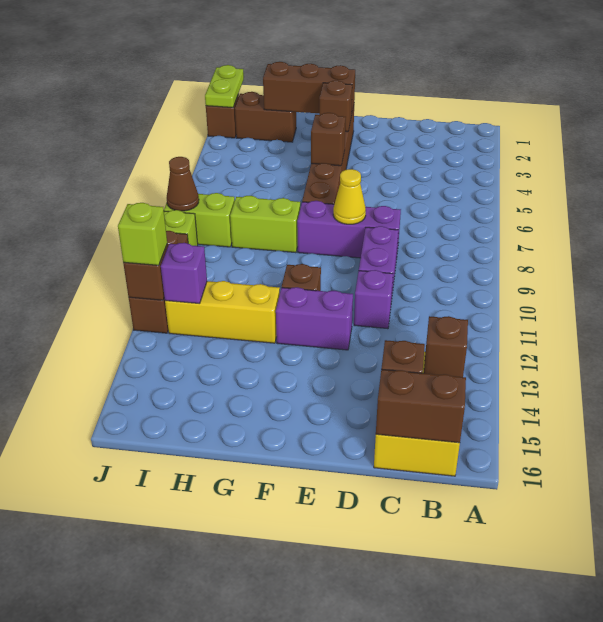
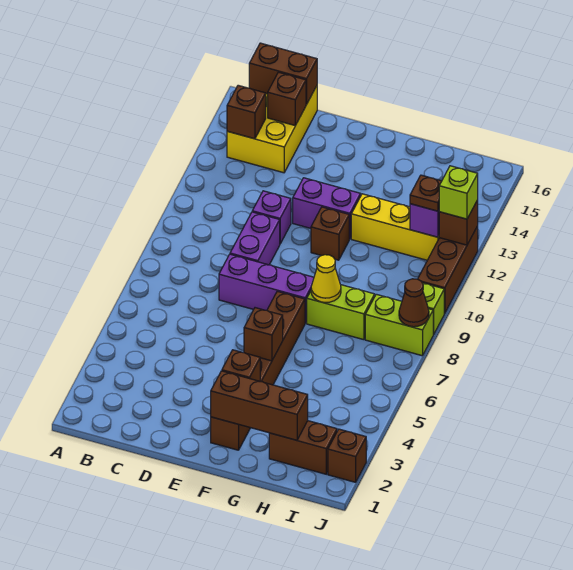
yellow cone E8 level 2 -> yellow cone G8 level 2
none -> brown plate I12 level 3
lime plate J1:J2 level 2 -> none

